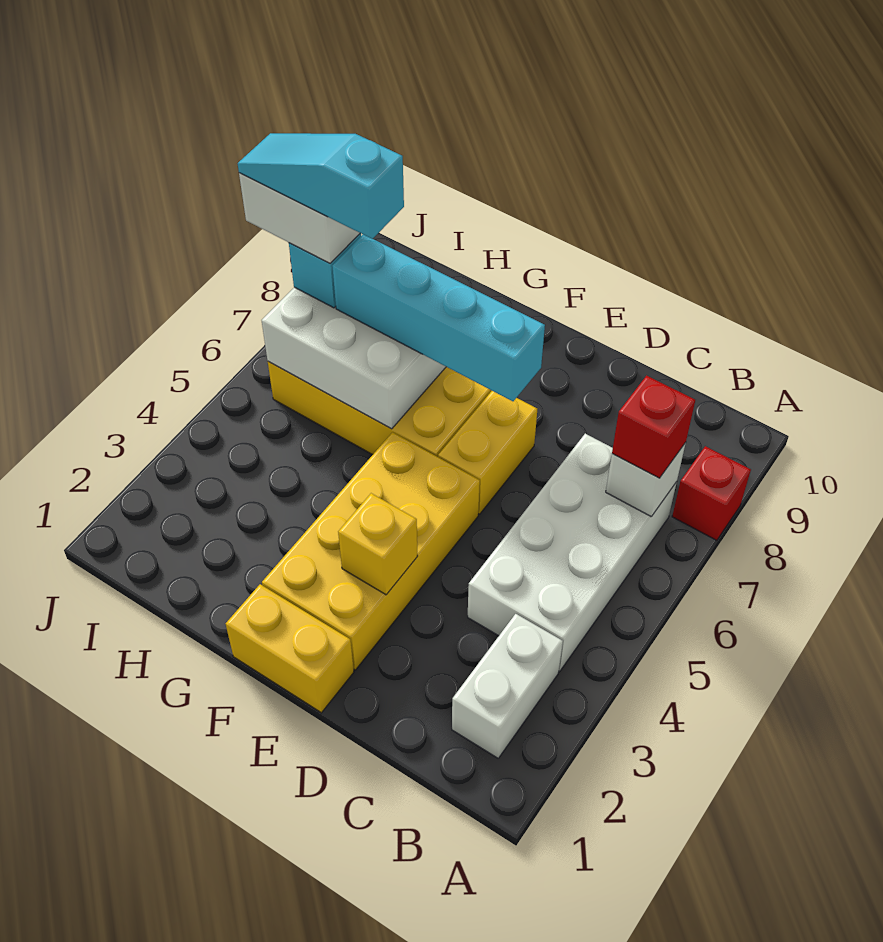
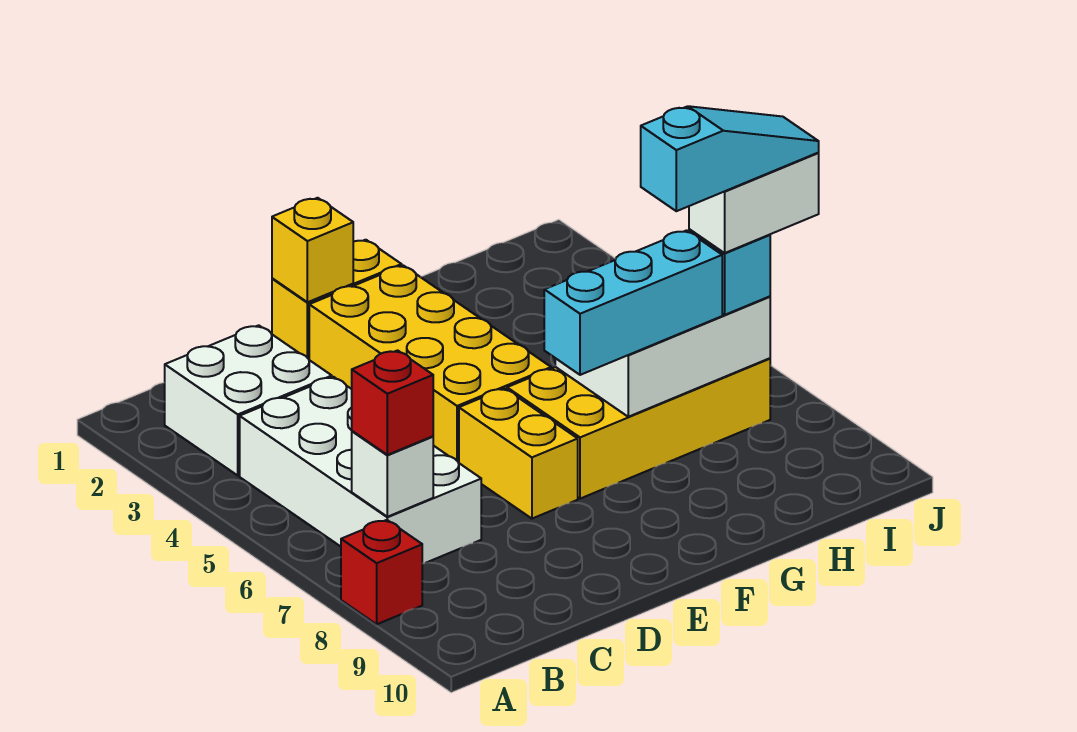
white brick B2:B3 level 1 -> white brick B2:C3 level 1
yellow brick E3 level 2 -> yellow brick E1 level 2
cyan brick E7:H7 level 3 -> cyan brick F7:H7 level 3

